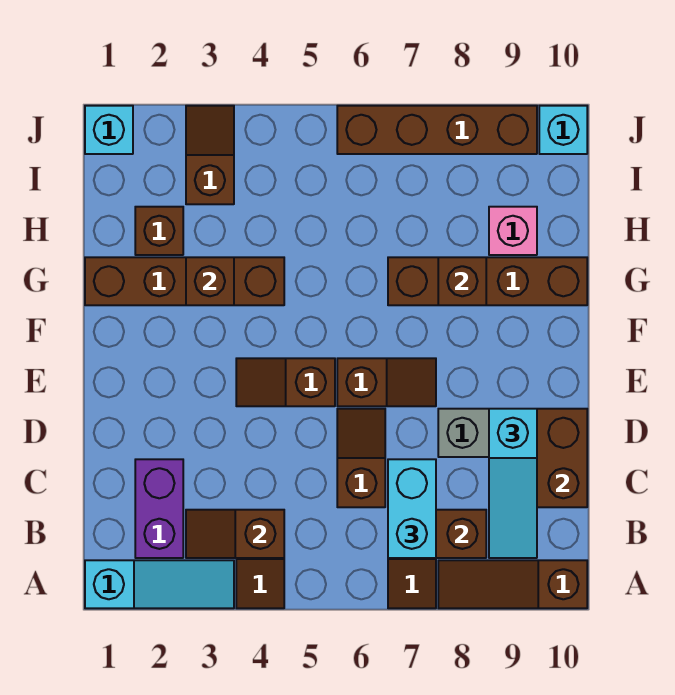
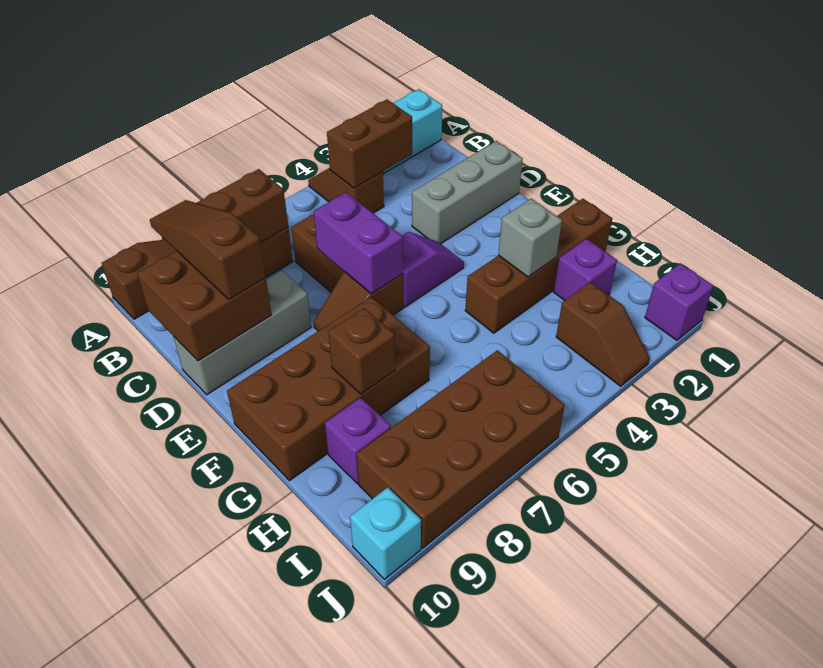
purple brick B2:C2 level 1 -> purple brick D6:E6 level 2
brown slope B3:B4 level 2 top 4 -> brown brick B3:B4 level 2
cyan brick B7:C7 level 3 -> none
cyan slope B9:D9 level 3 top D -> brown slope B9:D9 level 3 top D
none -> grey brick D1:D3 level 1
brown slope E4:E5 level 1 top 5 -> purple slope E4:E5 level 1 top 5
brown brick G3 level 2 -> grey brick G3 level 2
brown brick G7:G10 level 1 -> brown brick F7:G10 level 1
brown brick H2 level 1 -> purple brick H2 level 1
pink brick H9 level 1 -> purple brick H9 level 1
cyan brick J1 level 1 -> purple brick J1 level 1
brown brick J6:J9 level 1 -> brown brick I6:J9 level 1

